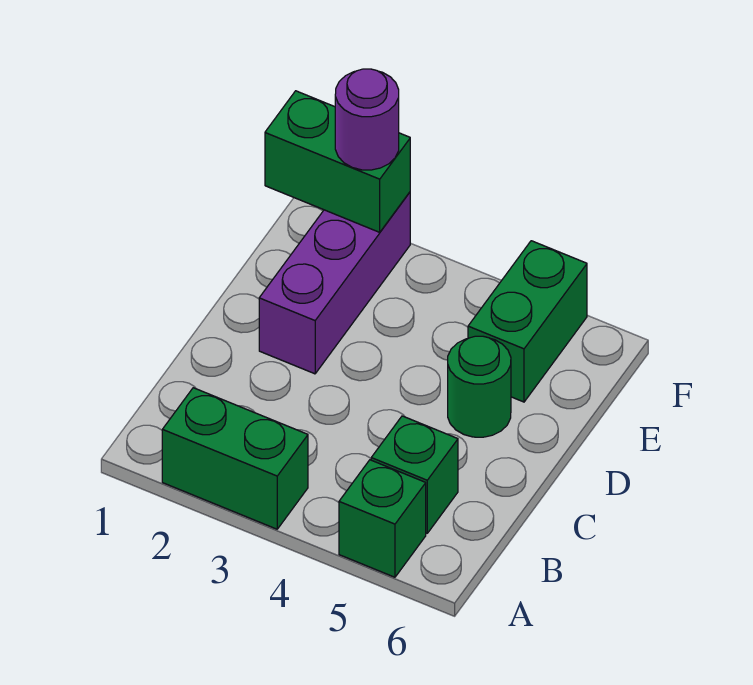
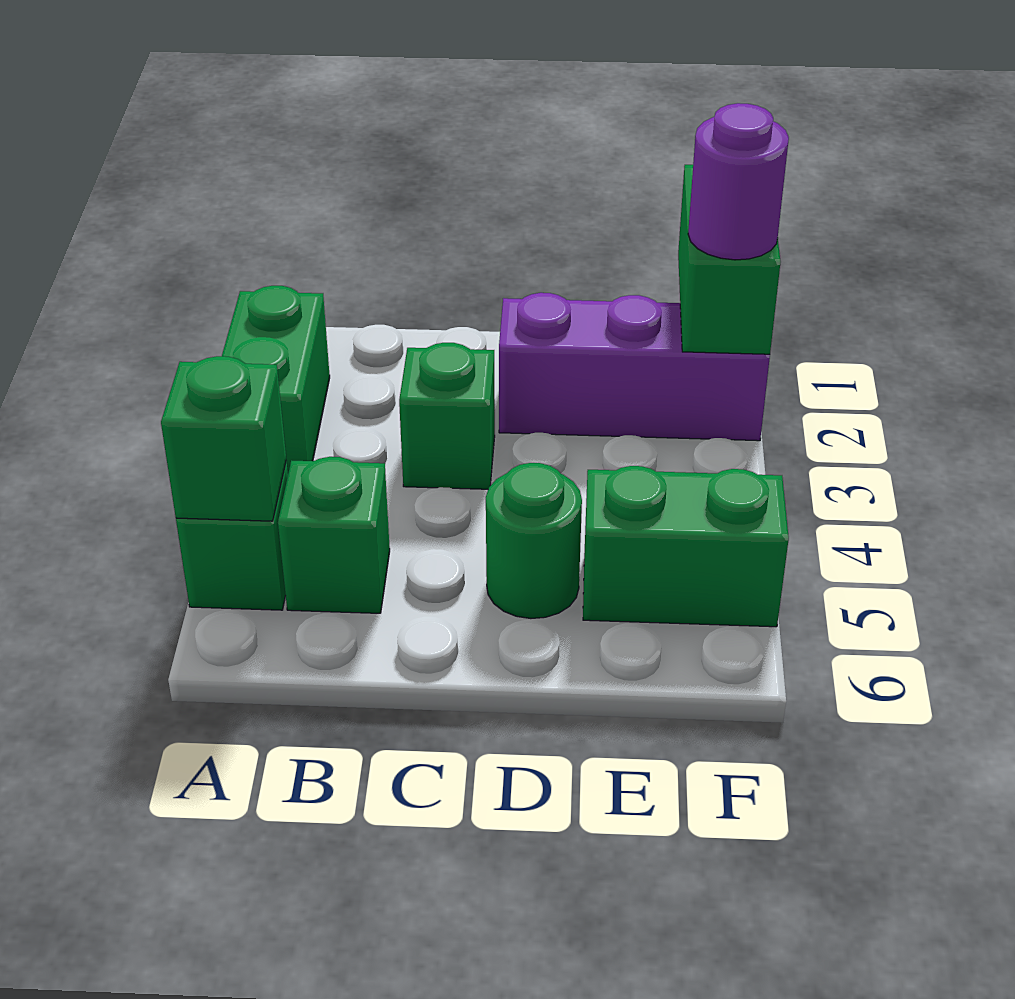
none -> green brick A5 level 2
none -> green brick C3 level 1

